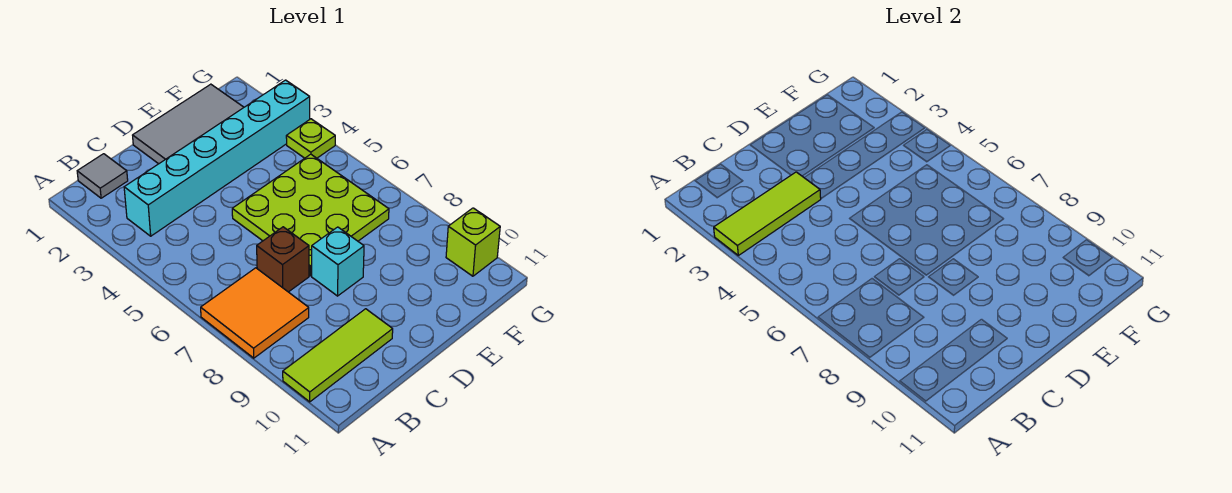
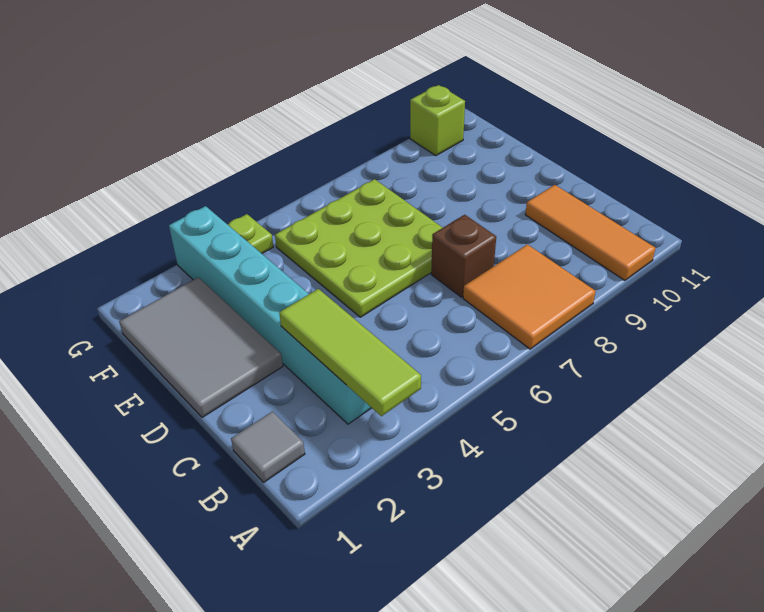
lime tile A10:C10 level 1 -> orange tile A10:C10 level 1
cyan brick D8 level 1 -> none

